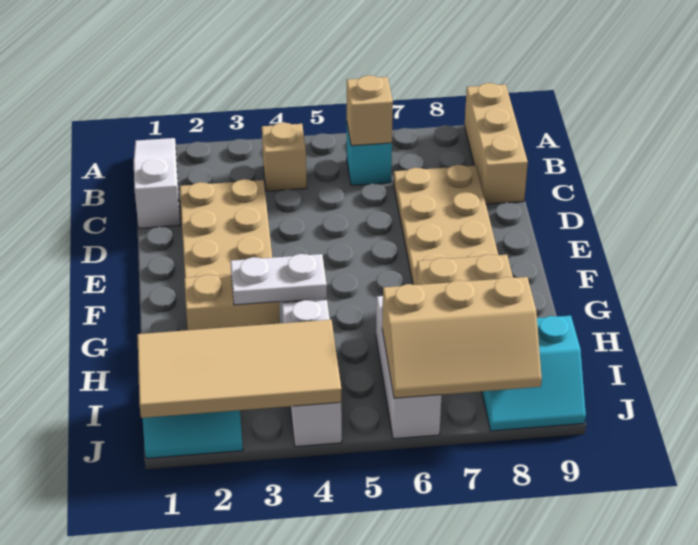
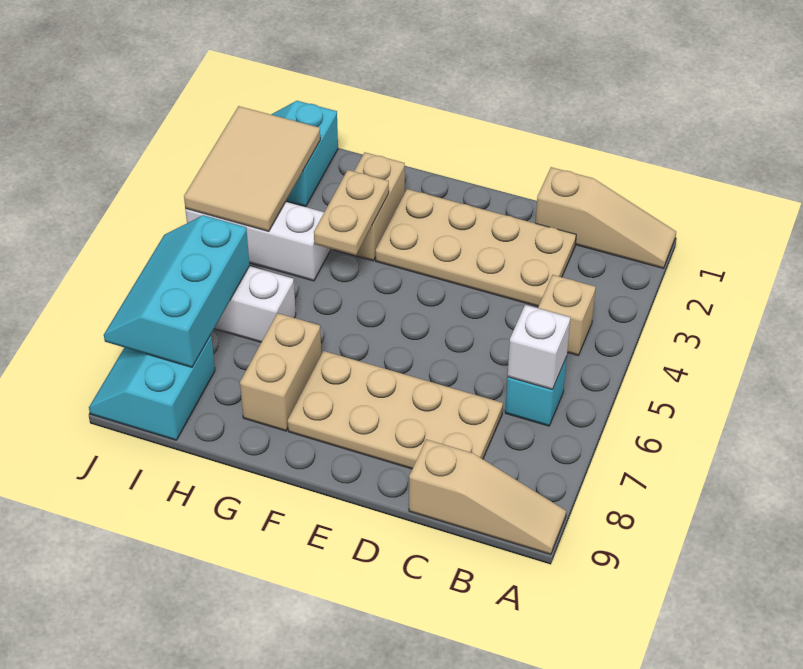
white slope A1:C1 level 1 top C -> tan slope A1:C1 level 1 top C
tan brick A9:C9 level 1 -> tan slope A9:C9 level 1 top C
tan brick B6 level 2 -> white brick B6 level 2
white plate G3:G4 level 2 -> tan plate G3:G4 level 2
tan tile I1:J4 level 2 -> tan tile I2:J4 level 2
tan slope I6:J8 level 2 top I -> cyan slope I6:J8 level 2 top I

